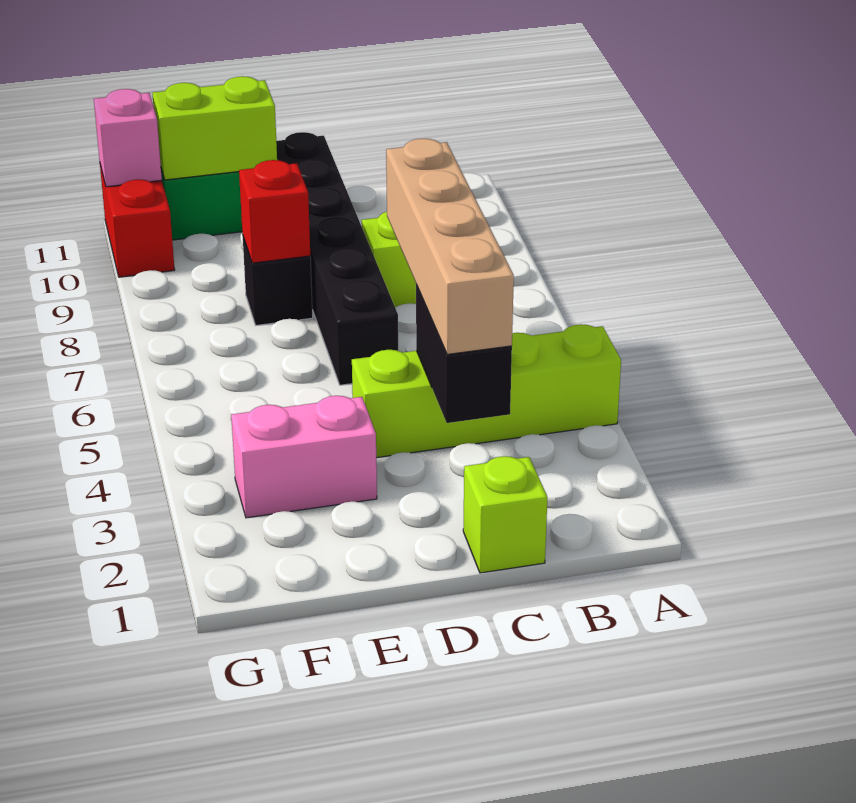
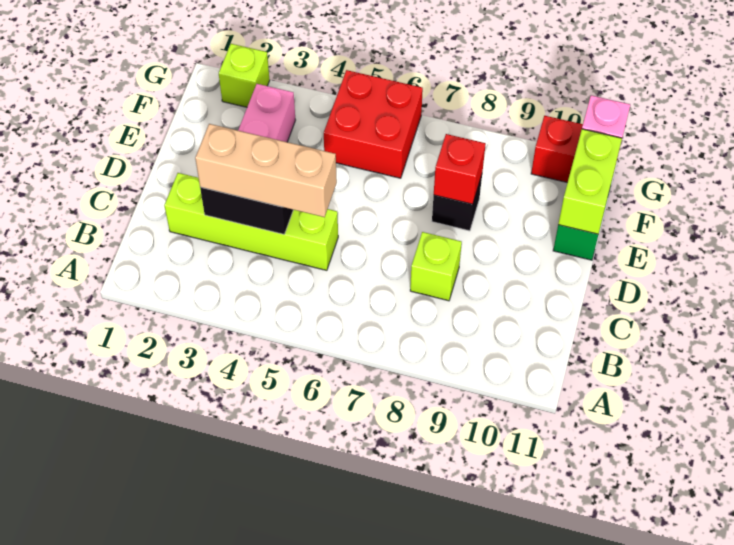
lime brick A4:D4 level 1 -> lime brick C2:C5 level 1
lime brick C1 level 1 -> lime brick G2 level 1
tan brick C3:C6 level 3 -> tan brick C3:C5 level 3
black brick D6:D11 level 1 -> none
none -> red brick F5:G6 level 1

